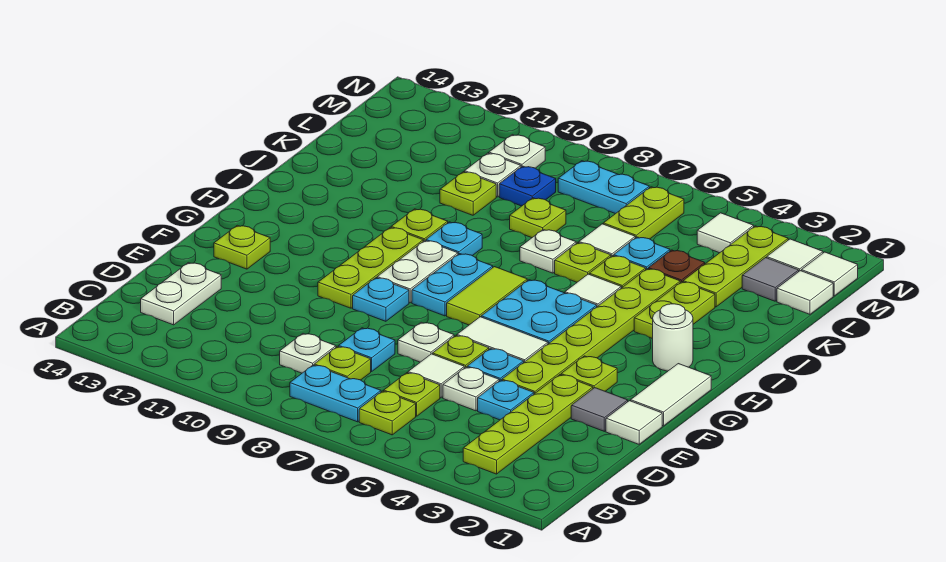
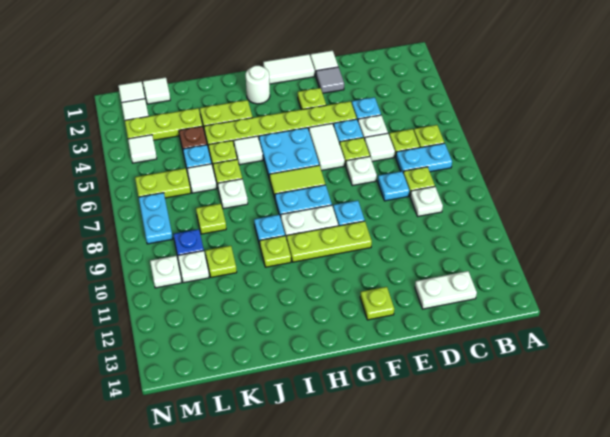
lime plate B3:E3 level 1 -> none
cyan plate B7:B8 level 1 -> cyan plate B7:C7 level 1
grey tile L2 level 1 -> none

